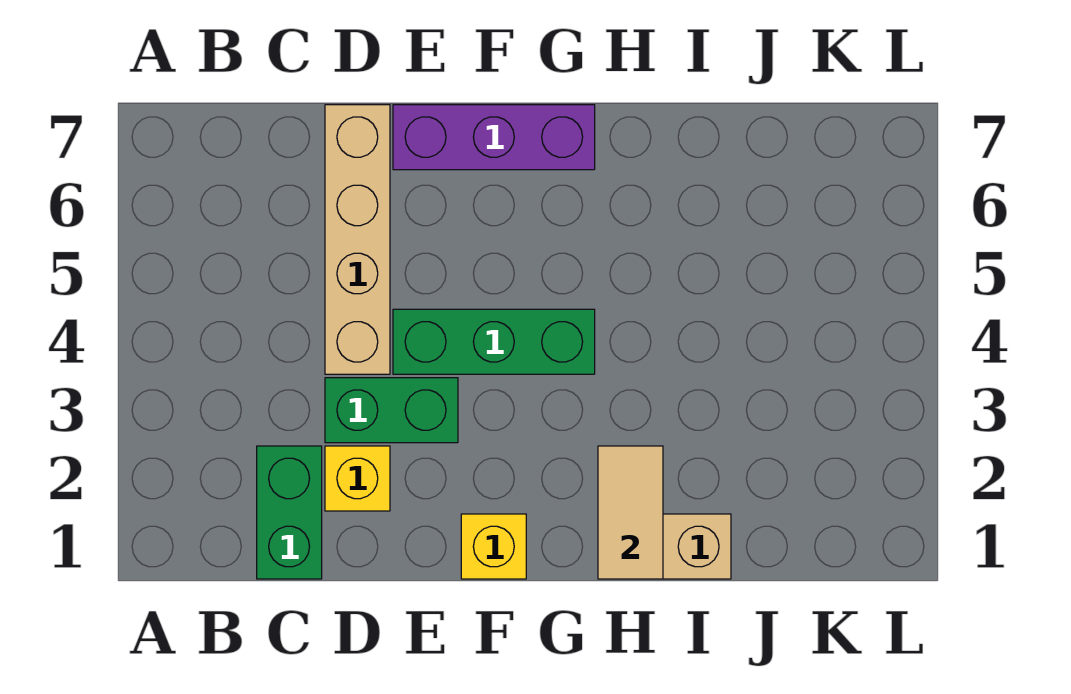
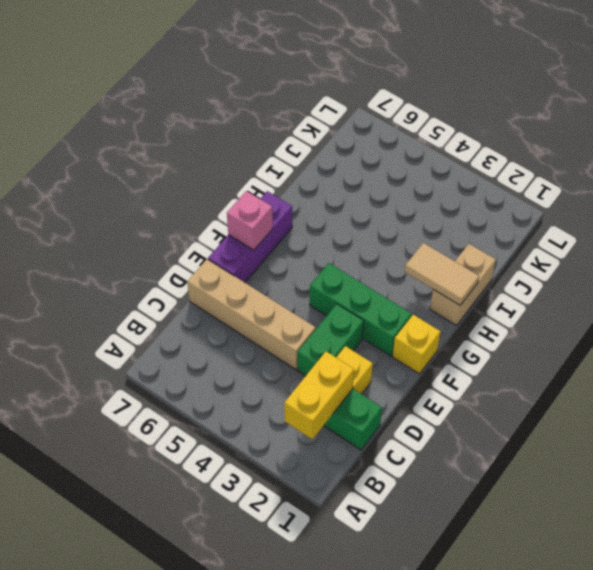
none -> yellow brick B2:C2 level 2
green brick E4:G4 level 1 -> green brick F2:F4 level 1
none -> pink brick F7 level 2

